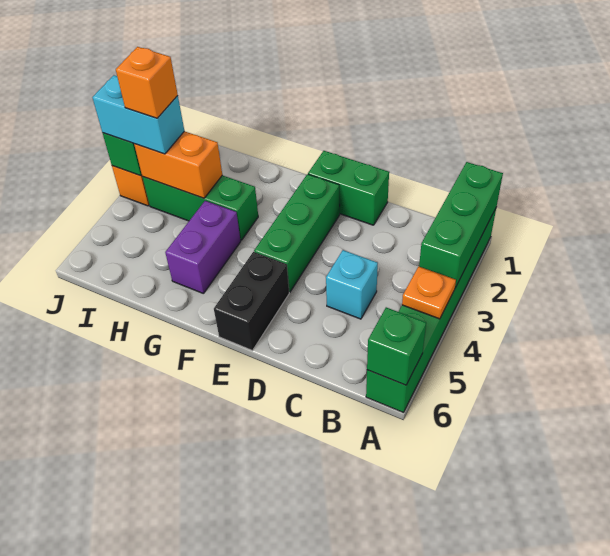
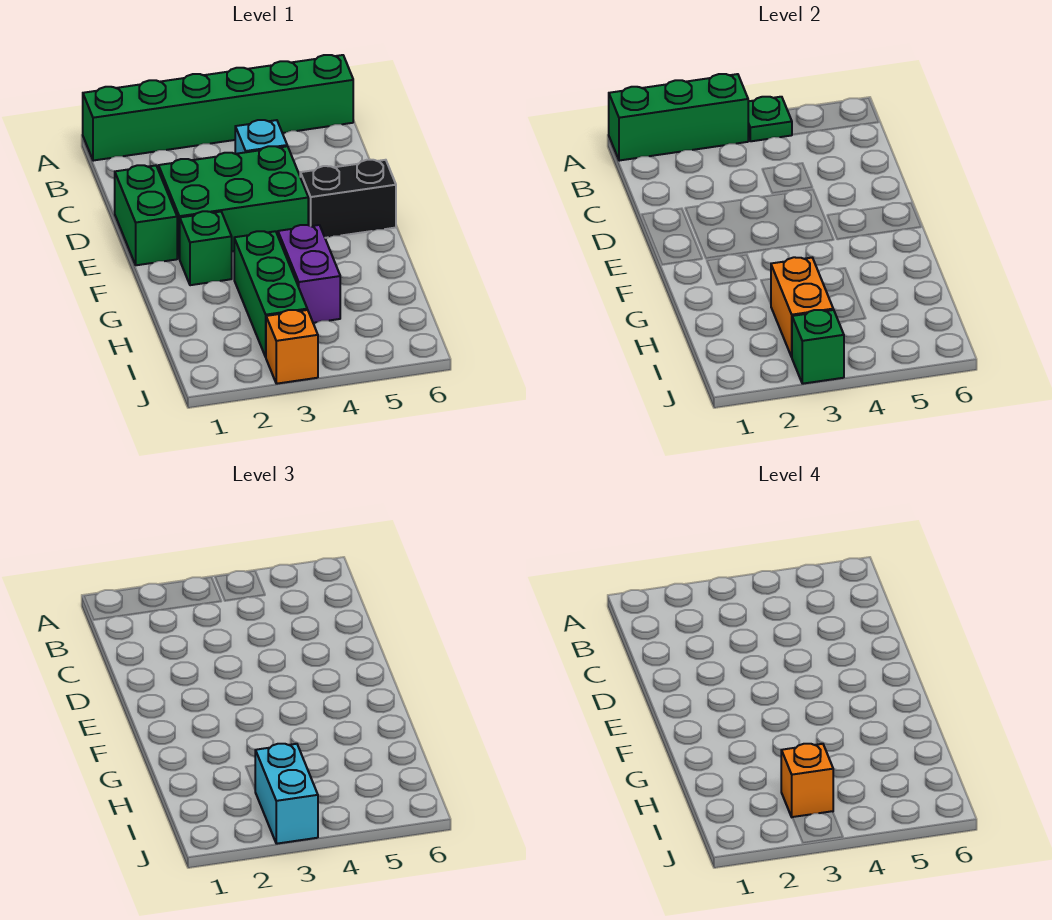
orange plate A4 level 2 -> green plate A4 level 2
green brick A6 level 2 -> green brick F2 level 1
green brick E2:E4 level 1 -> green brick D2:E4 level 1
purple brick G4:G5 level 1 -> purple brick G4:H4 level 1

